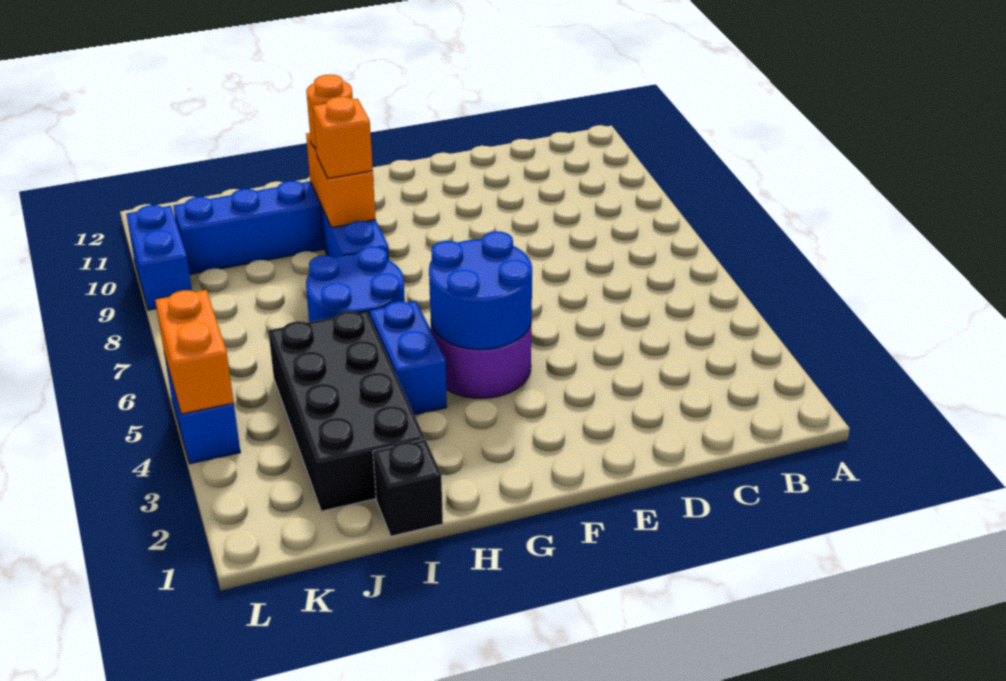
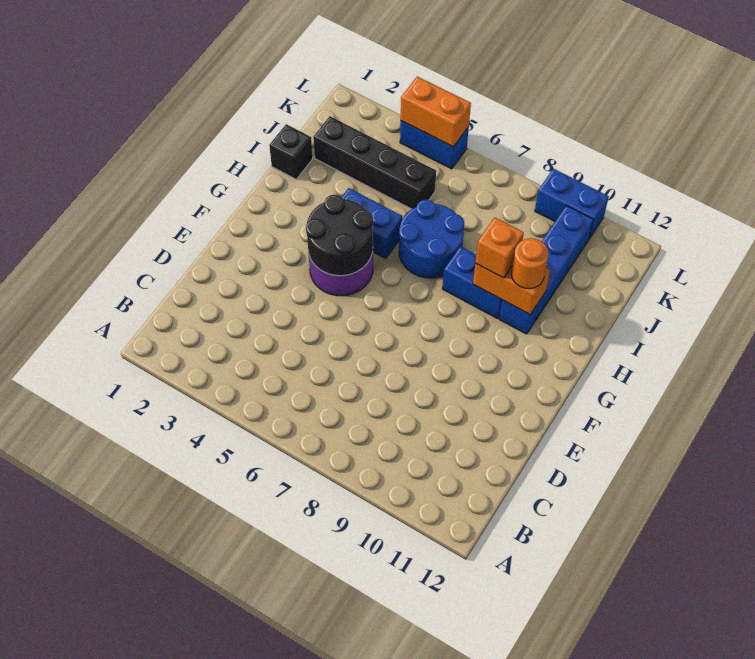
blue round brick F4:G5 level 2 -> black round brick F4:G5 level 2
black brick I2:J5 level 1 -> black brick J2:J5 level 1

